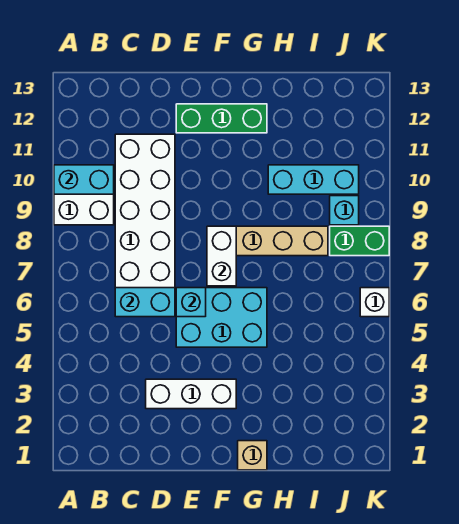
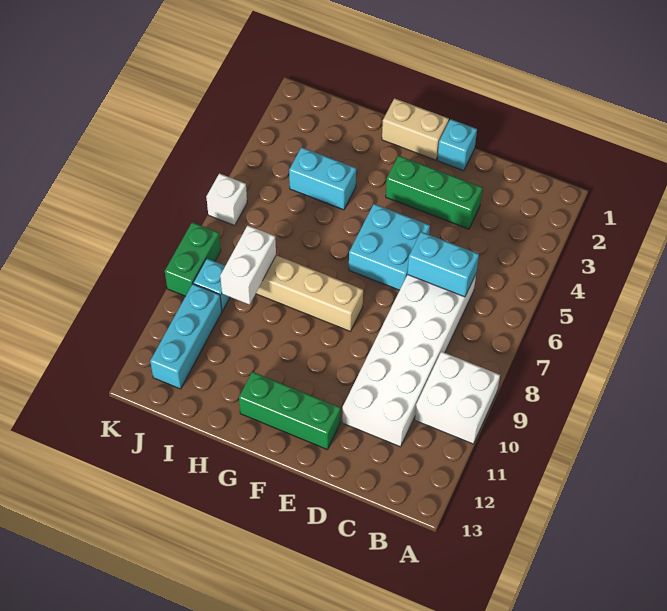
cyan brick A10:B10 level 2 -> cyan brick H4:I4 level 1
white brick D3:F3 level 1 -> green brick D3:F3 level 1
cyan brick E5:G6 level 1 -> cyan brick E5:F6 level 1
cyan brick E6 level 2 -> cyan brick E1 level 1
white brick F7:F8 level 2 -> white brick I8:I9 level 2
tan brick G1 level 1 -> tan brick F1:G1 level 1
cyan brick H10:J10 level 1 -> cyan brick J10:J12 level 1
green brick J8:K8 level 1 -> green brick K8:K9 level 1

